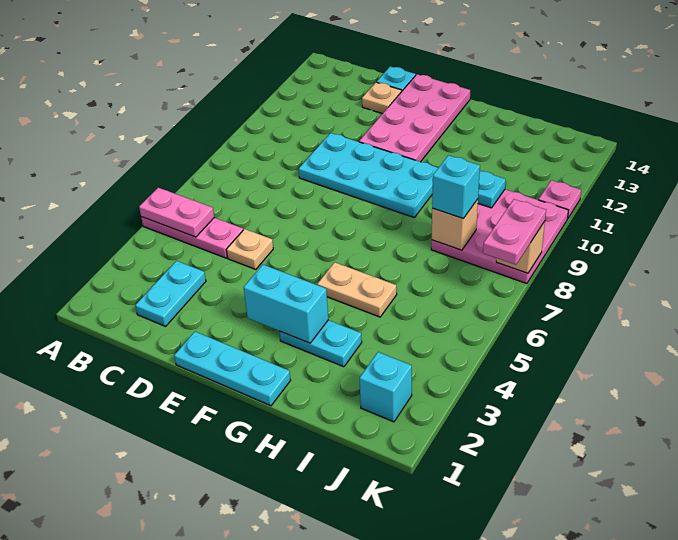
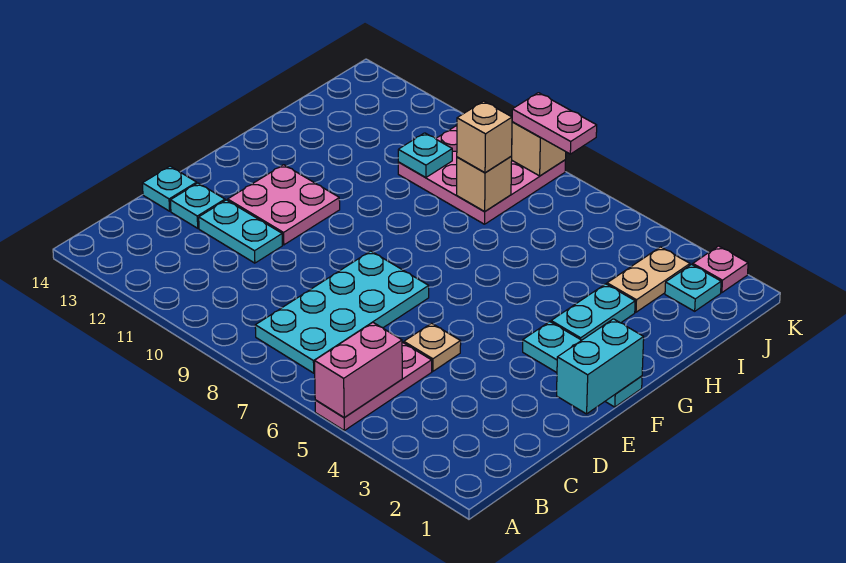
pink plate A5:B5 level 2 -> pink brick A5:B5 level 2
cyan plate C2:C3 level 1 -> cyan plate D11:D12 level 1
cyan plate D9:G10 level 1 -> cyan plate B7:E8 level 1
tan plate D13 level 1 -> cyan plate D13 level 1
cyan plate E1:G1 level 1 -> cyan plate F1:F3 level 1
pink plate E11:F14 level 1 -> pink plate E11:F12 level 1
cyan brick F3:G3 level 2 -> cyan brick E1:F1 level 2
tan plate G5:H5 level 1 -> tan plate I3:J3 level 1
cyan brick I8 level 3 -> tan brick I8 level 3
cyan brick J2 level 1 -> cyan plate J2 level 1
pink plate K11 level 1 -> pink plate K2 level 1

